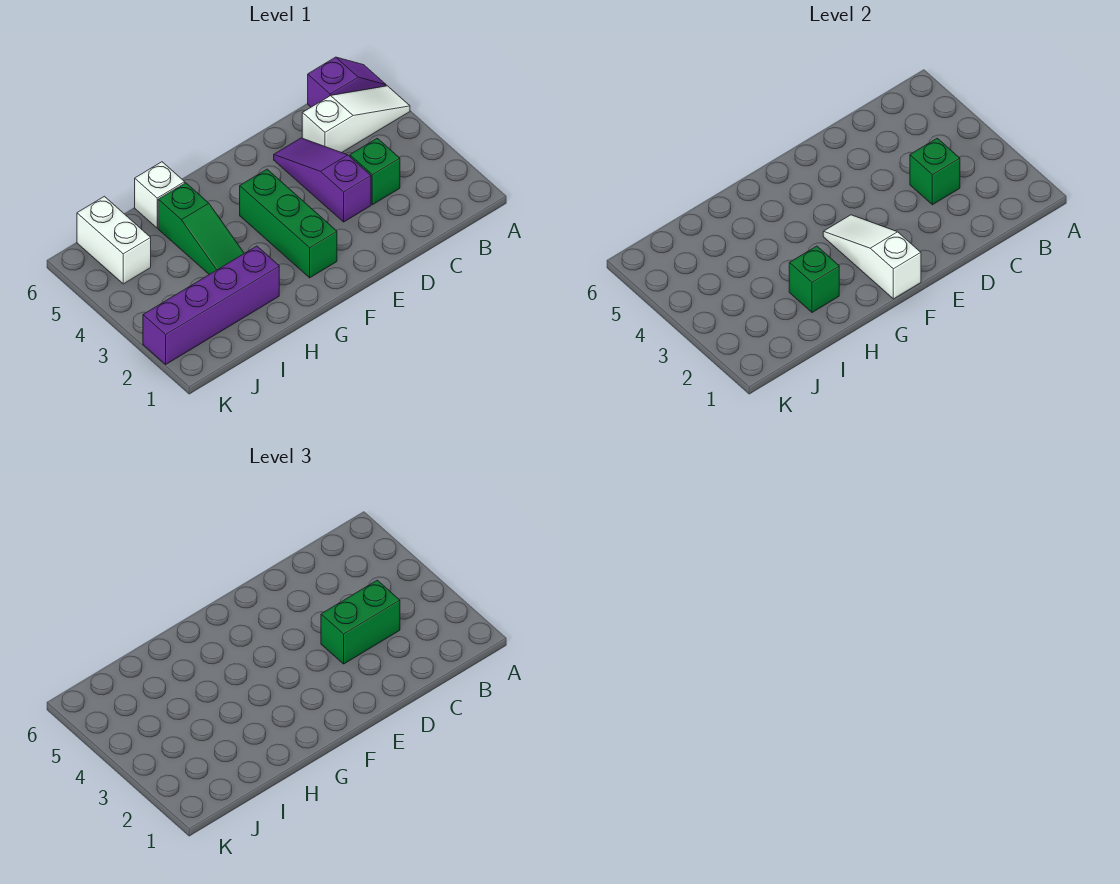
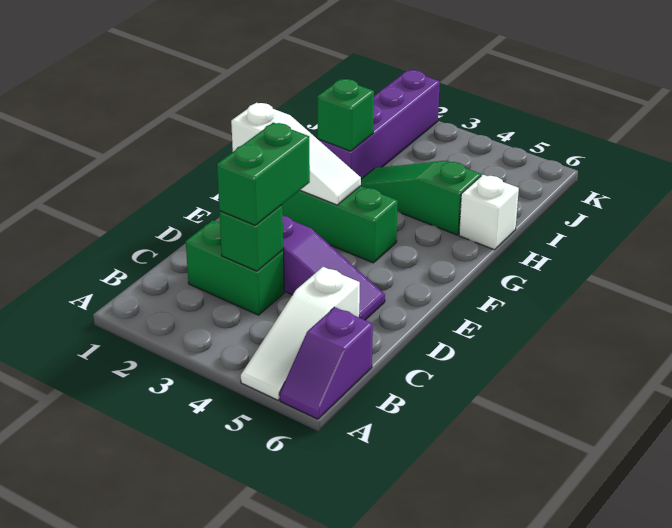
green brick C3 level 1 -> green brick C2:C3 level 1
white brick J5:J6 level 1 -> none

